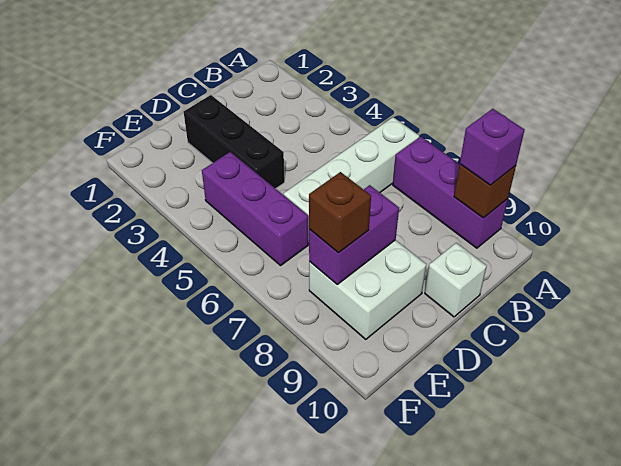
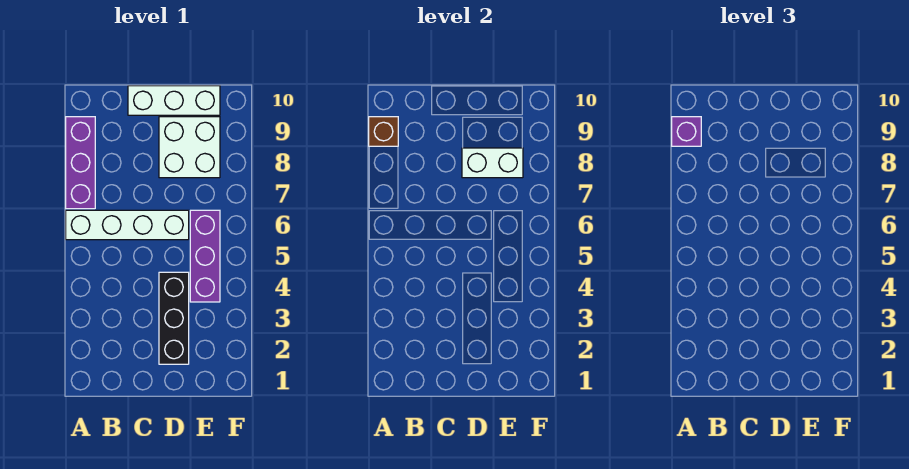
white brick C10 level 1 -> white brick C10:E10 level 1
purple brick D8:E8 level 2 -> white brick D8:E8 level 2
brown brick E8 level 3 -> none

